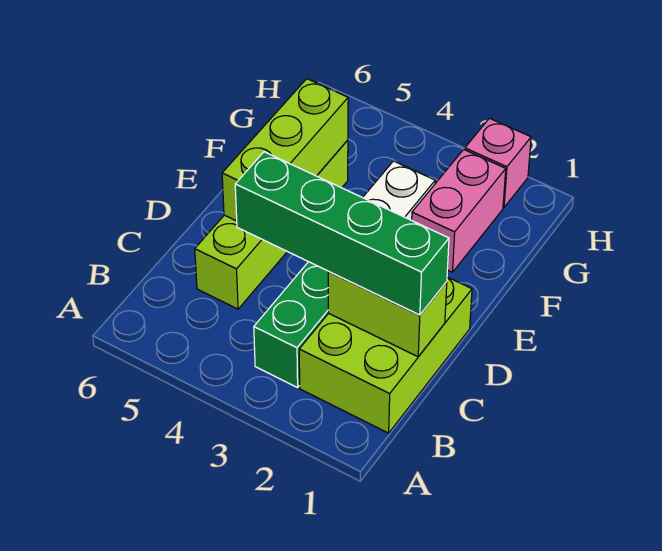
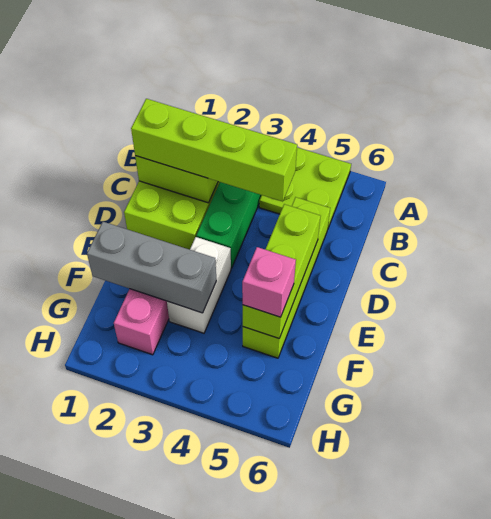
none -> lime plate A4:B5 level 1
green brick C1:C4 level 3 -> lime brick C1:C4 level 3
none -> grey brick F1:F3 level 2
pink brick H2 level 1 -> pink brick F5 level 3

